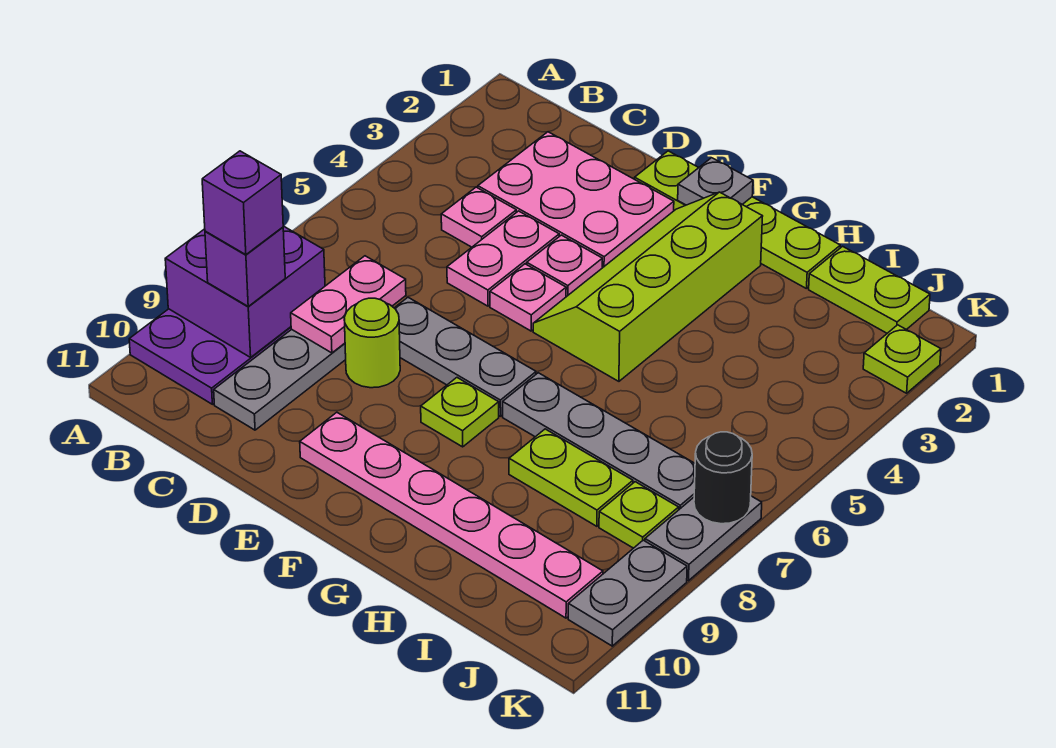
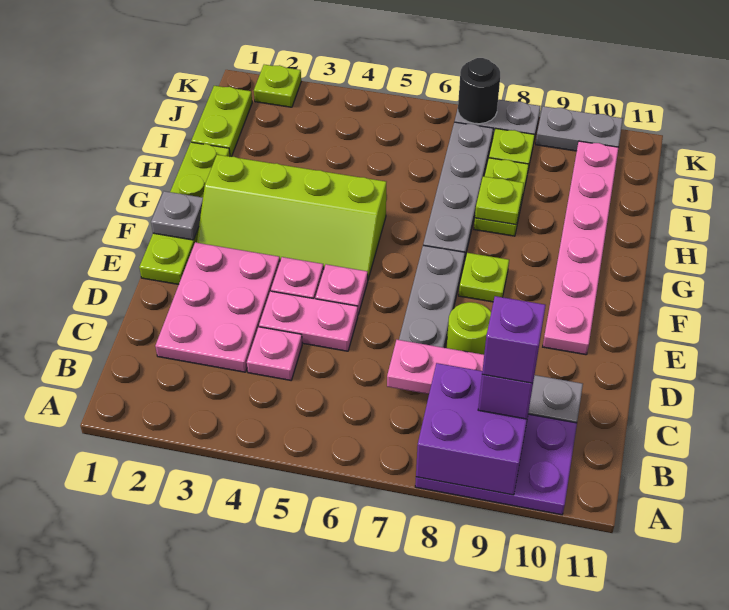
none -> lime plate H8 level 2

